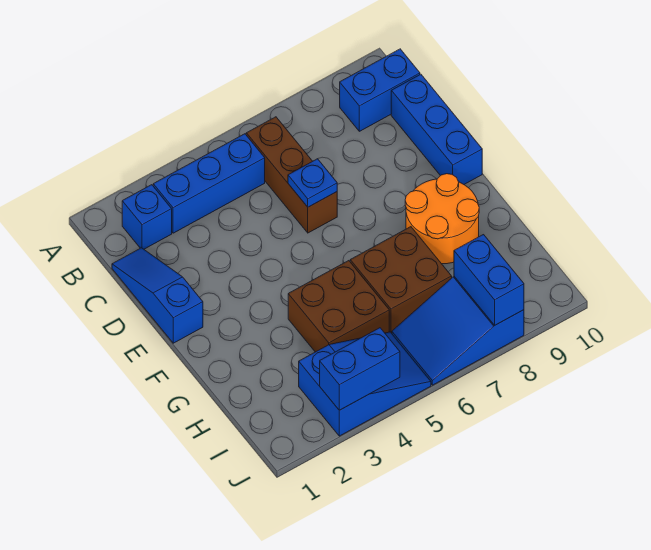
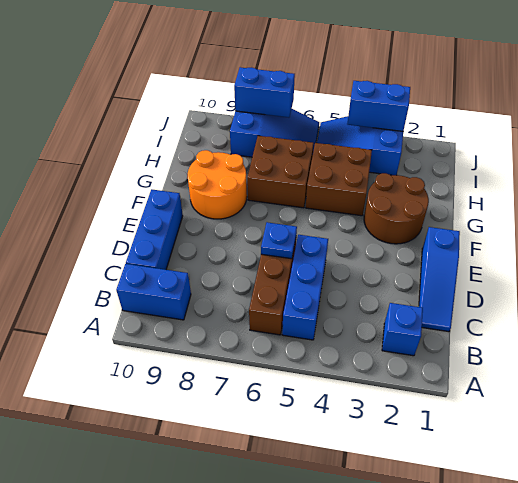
blue brick B3:B5 level 1 -> blue brick B5:D5 level 1
none -> brown round brick F2:G3 level 1
blue brick I8:J8 level 2 -> blue brick J7:J8 level 2

